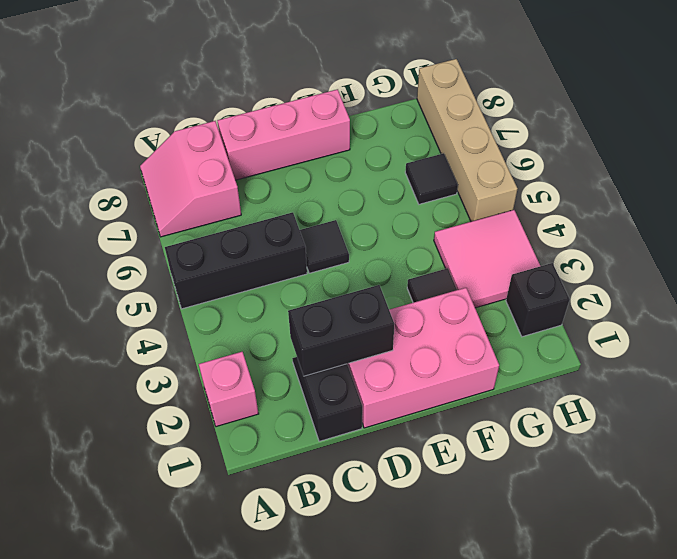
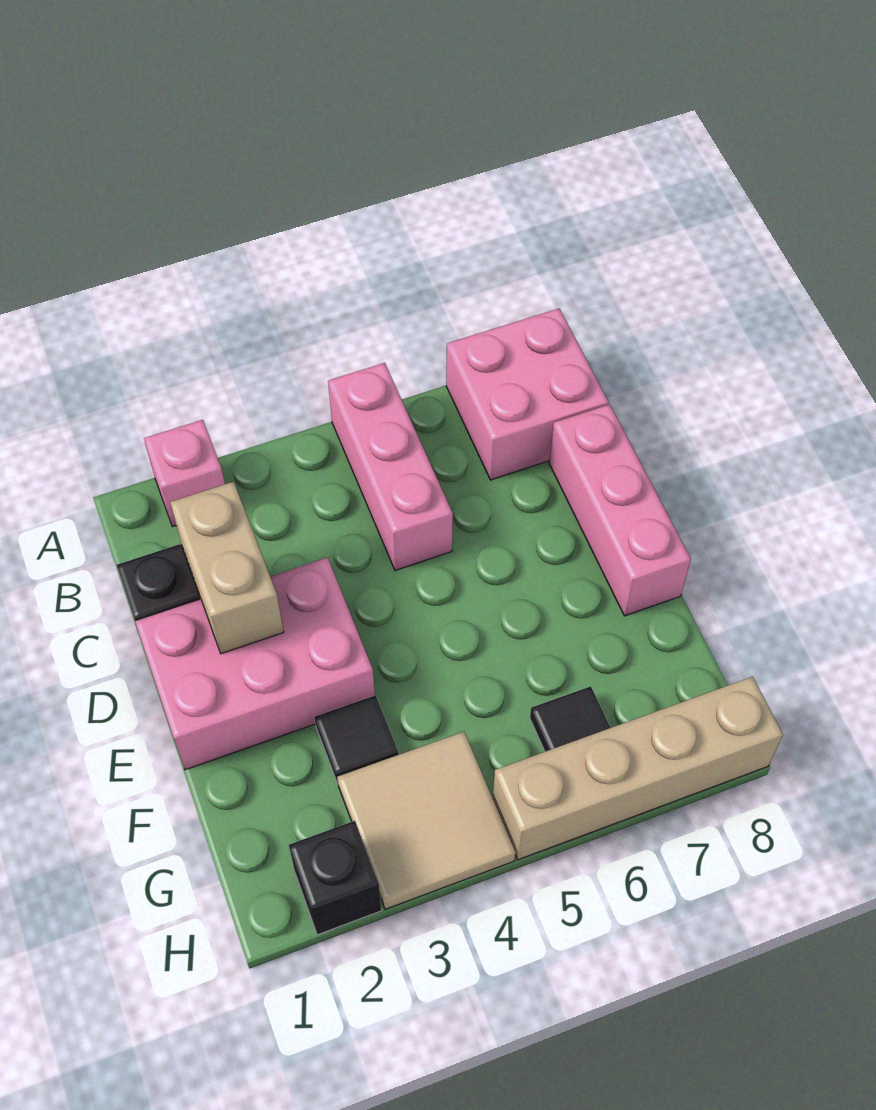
black brick A5:C5 level 1 -> pink brick A5:C5 level 1
pink slope A7:B8 level 1 top B -> pink brick A7:B8 level 1
black brick C2:D2 level 2 -> tan brick C2:D2 level 2
pink brick D1:F2 level 1 -> pink brick D1:E3 level 1
black tile D5 level 1 -> none
pink tile G3:H4 level 1 -> tan tile G3:H4 level 1

